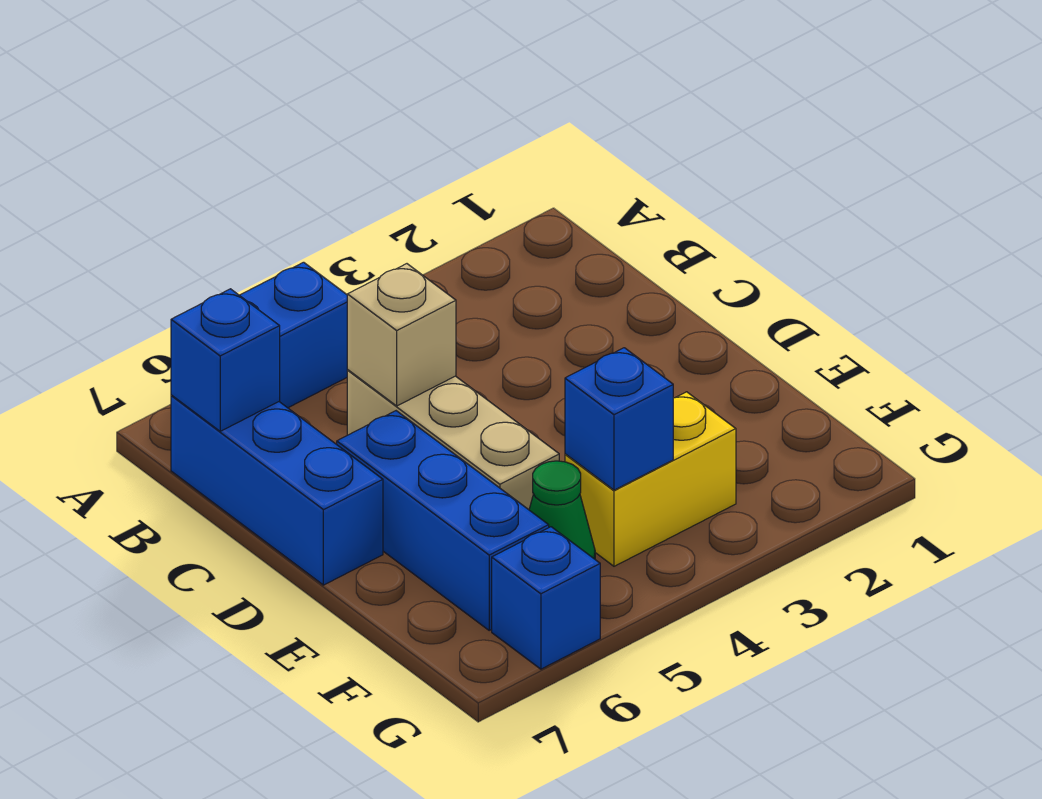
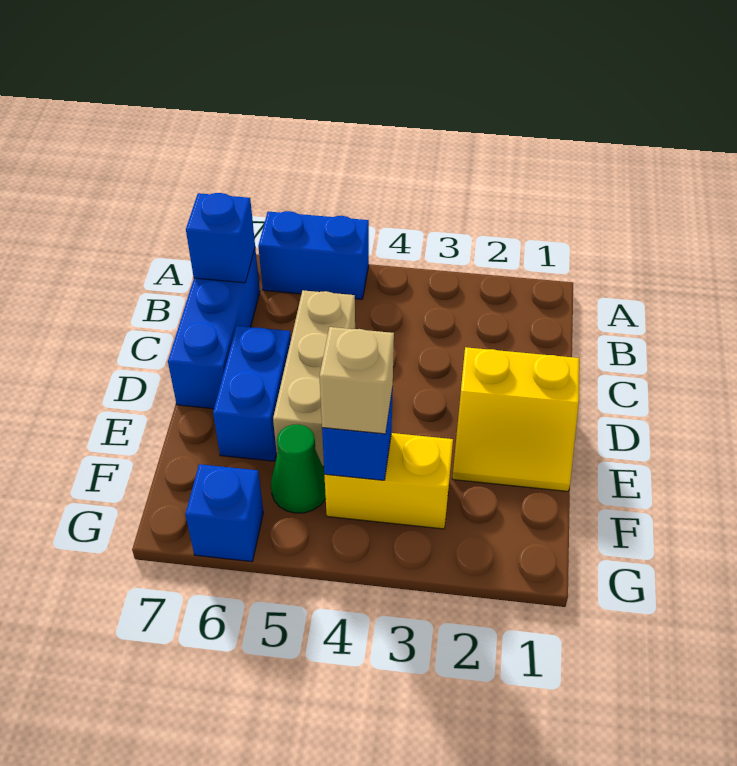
tan brick C5 level 2 -> tan brick F4 level 3
none -> yellow slope D1:E2 level 1 top D
blue brick D6:F6 level 1 -> blue brick D6:E6 level 1

